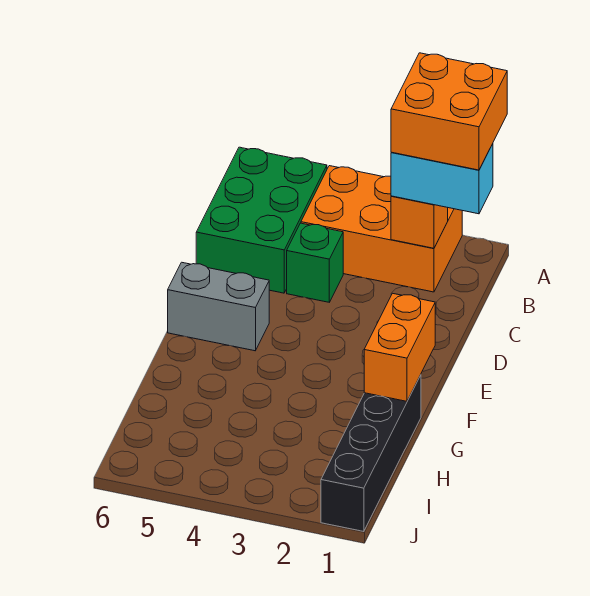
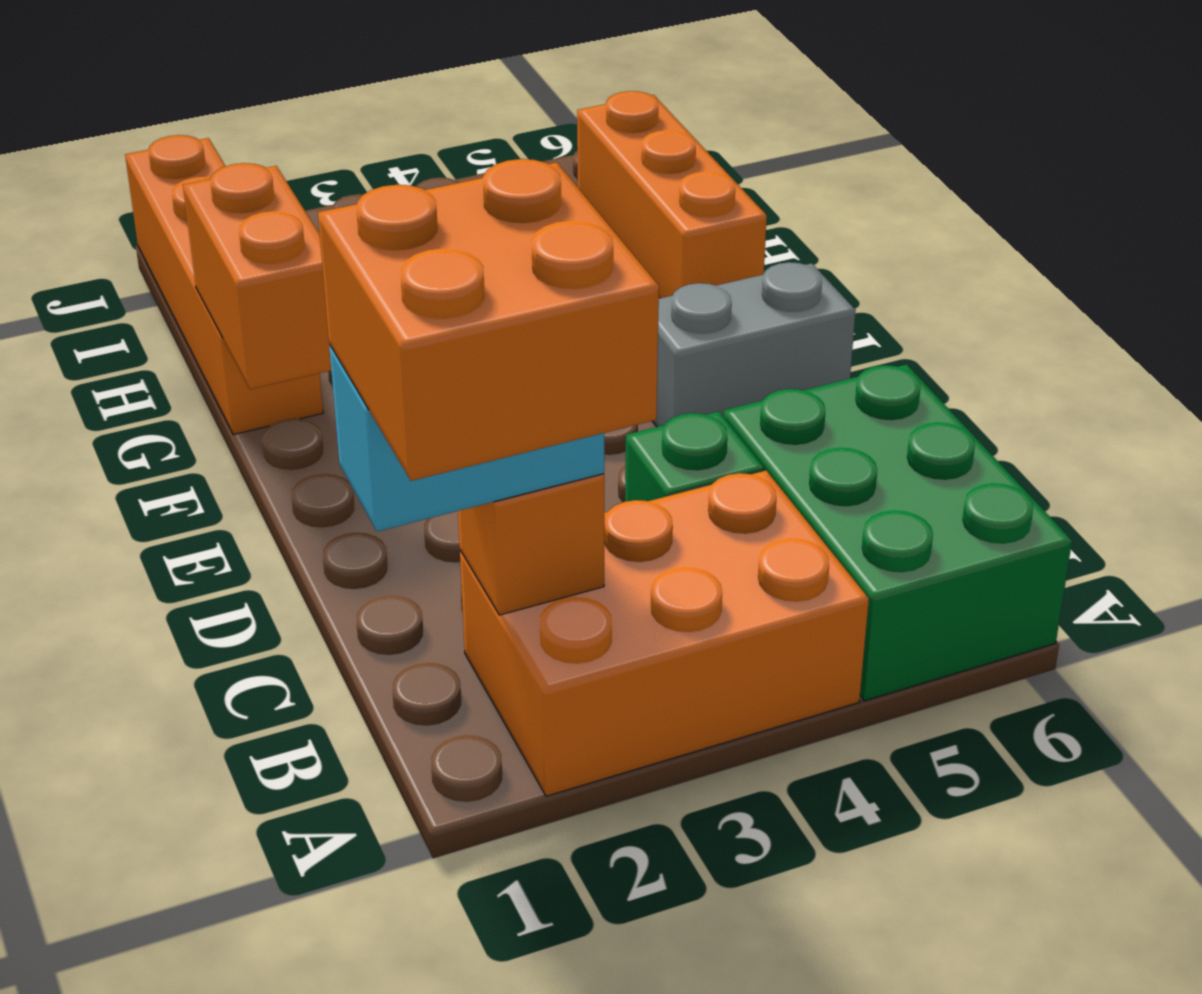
black brick G1:J1 level 1 -> orange brick G1:J1 level 1
none -> orange brick G6:I6 level 1

